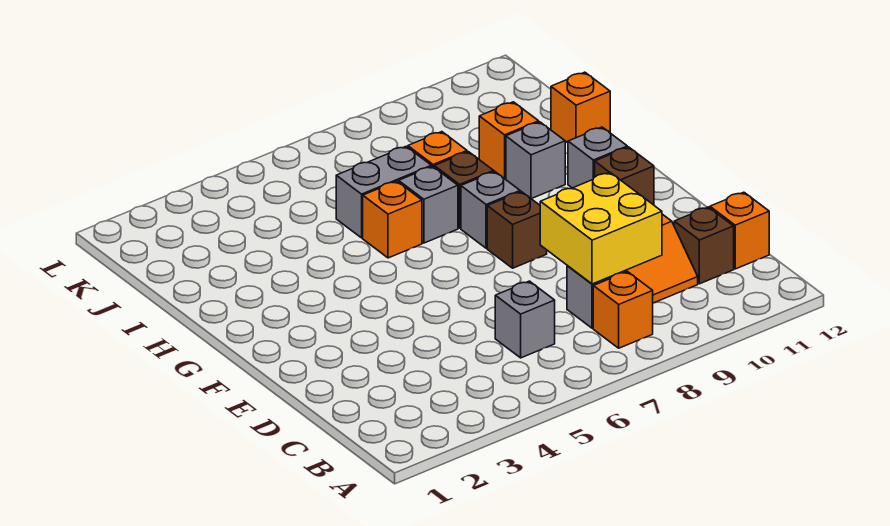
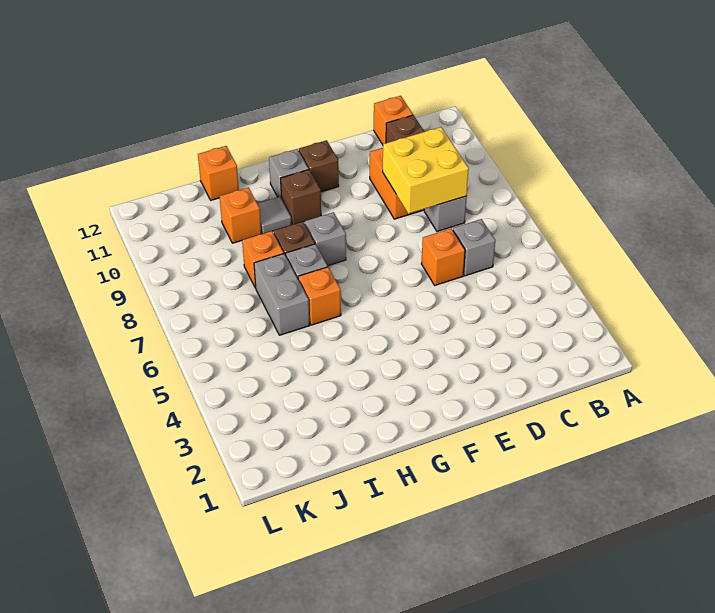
orange brick B8 level 1 -> orange brick D6 level 1
brown brick F8 level 1 -> brown brick G10 level 1
grey brick H10 level 1 -> grey tile H10 level 1

